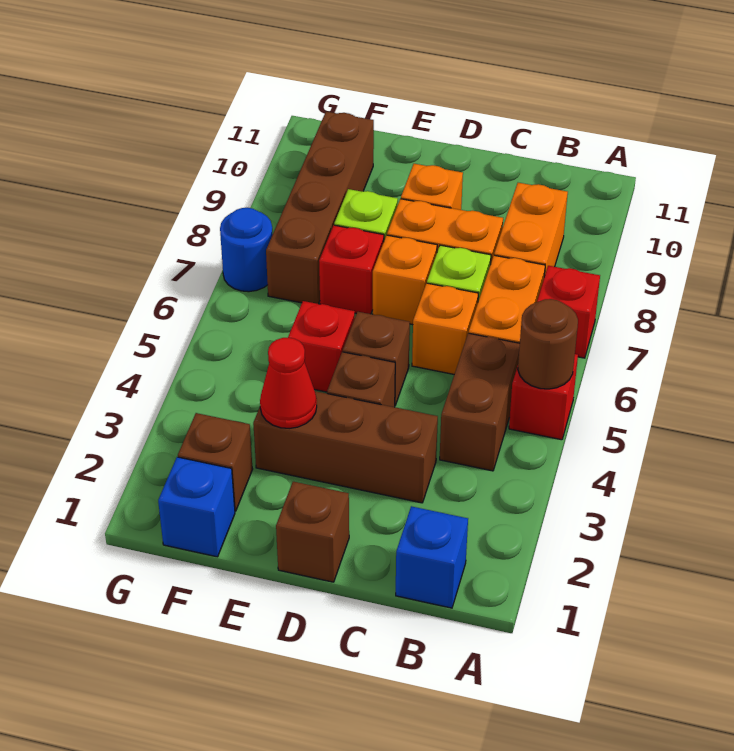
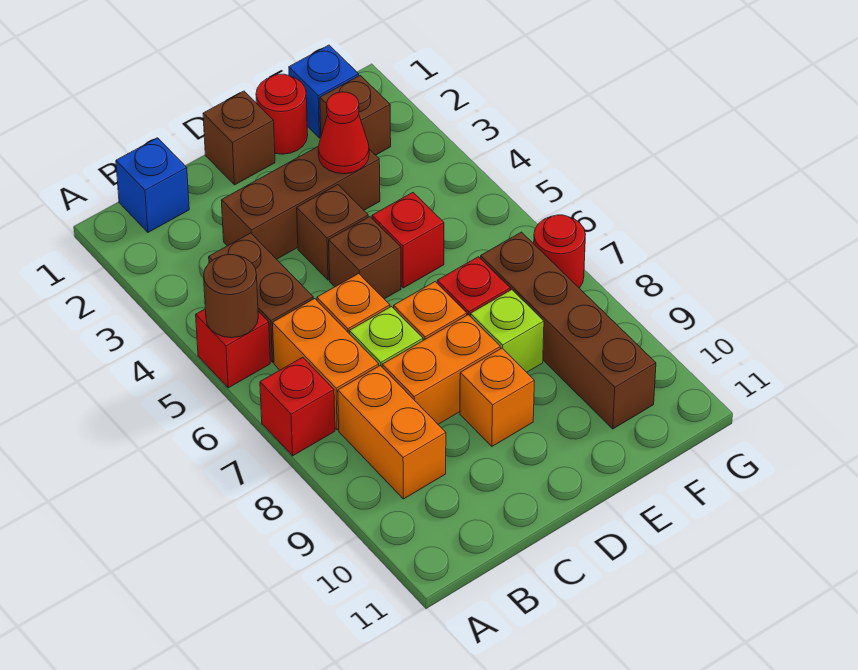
none -> red round brick E1 level 1
blue round brick G7 level 1 -> red round brick G7 level 1

